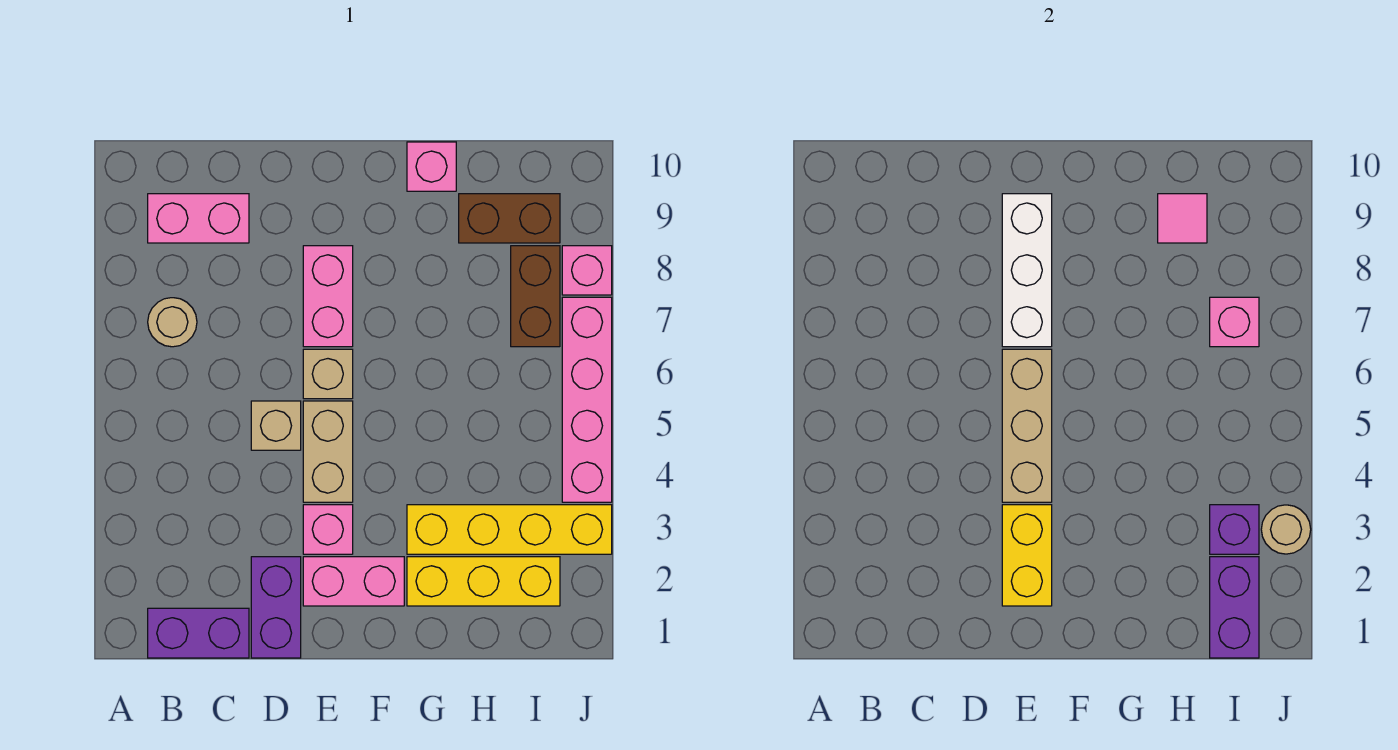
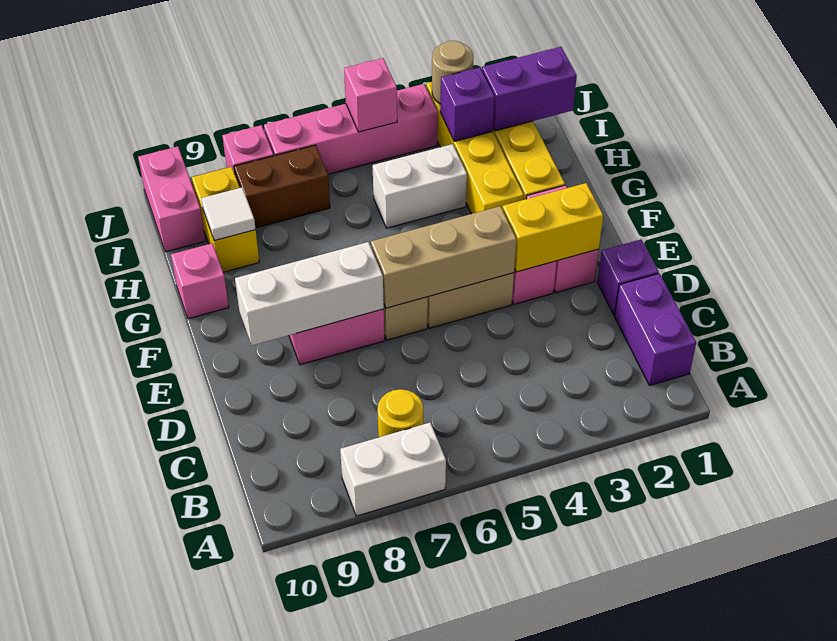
none -> white brick A7:A8 level 1
tan round brick B7 level 1 -> yellow round brick B7 level 1
pink brick B9:C9 level 1 -> pink brick I10:J10 level 1
purple brick D1:D2 level 1 -> purple brick D1 level 1
tan brick D5 level 1 -> none
none -> white brick H4:H5 level 1
brown brick H9:I9 level 1 -> yellow brick H9:I9 level 1
pink tile H9 level 2 -> white tile H9 level 2
pink brick I7 level 2 -> pink brick J5 level 2

